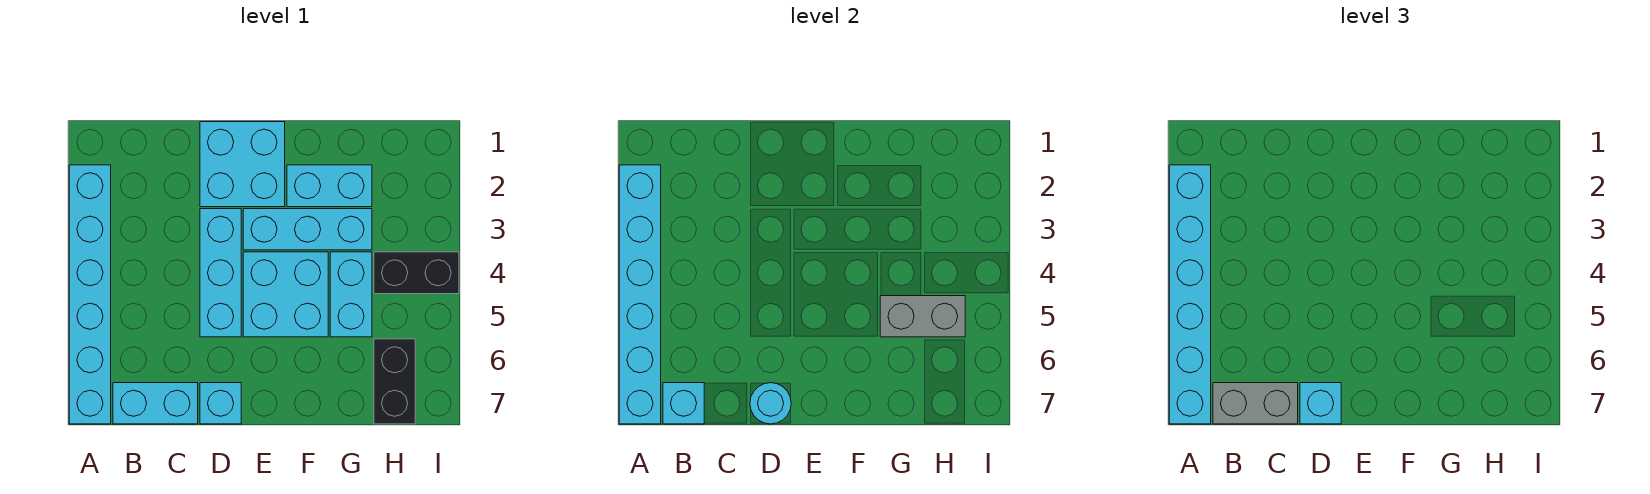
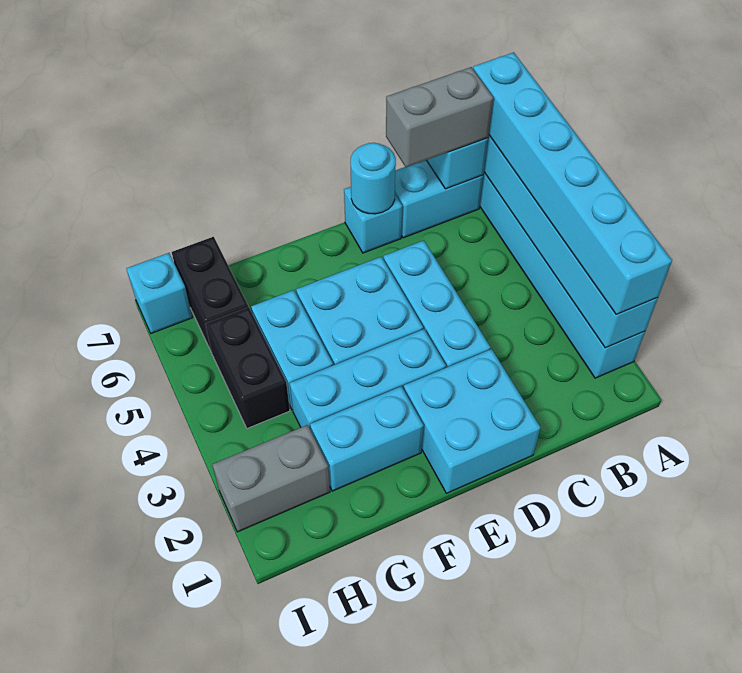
cyan brick D7 level 3 -> cyan brick I7 level 1
grey brick G5:H5 level 2 -> grey brick H2:I2 level 1
black brick H4:I4 level 1 -> black brick H4:H5 level 1

